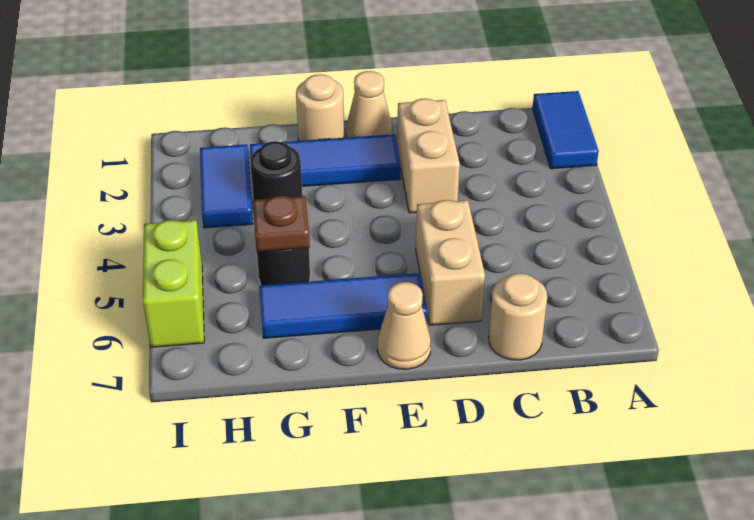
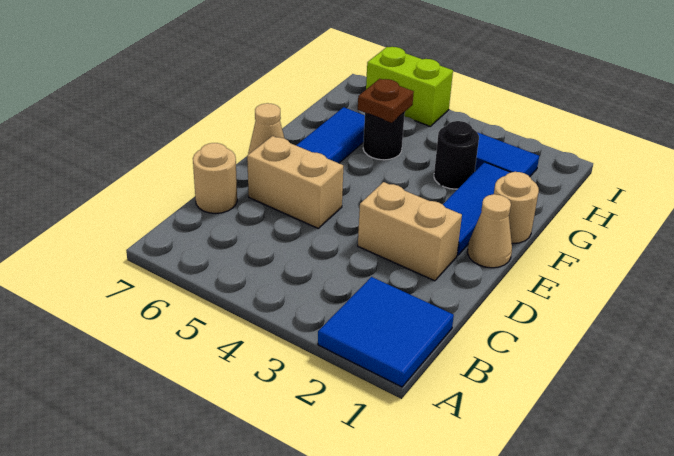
blue tile A1:A2 level 1 -> blue tile A1:B2 level 1

